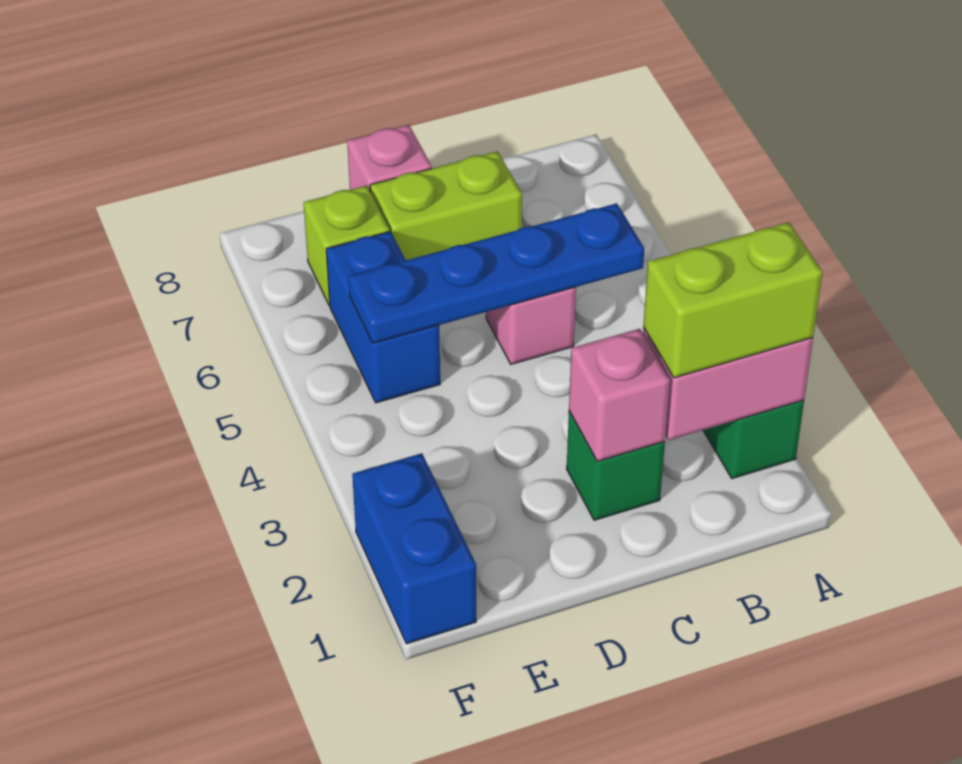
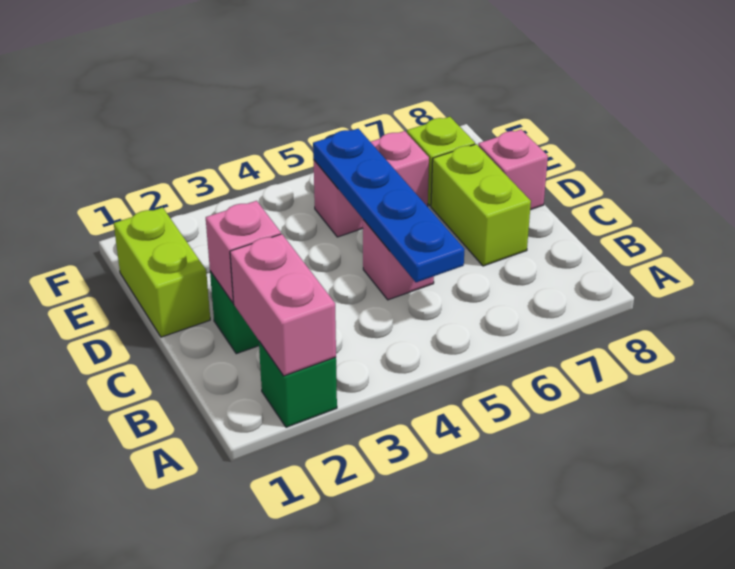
lime brick A2:B2 level 3 -> lime brick D1:E1 level 1
blue brick E5:E6 level 1 -> pink brick E5:E6 level 1
blue brick F1:F2 level 1 -> none

